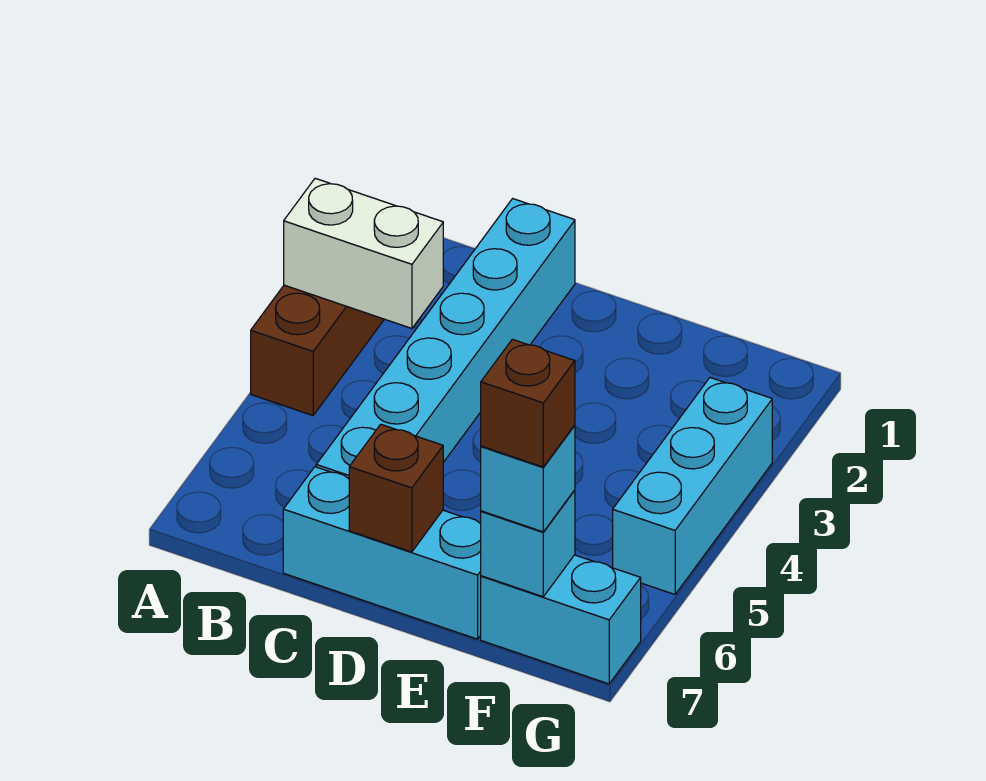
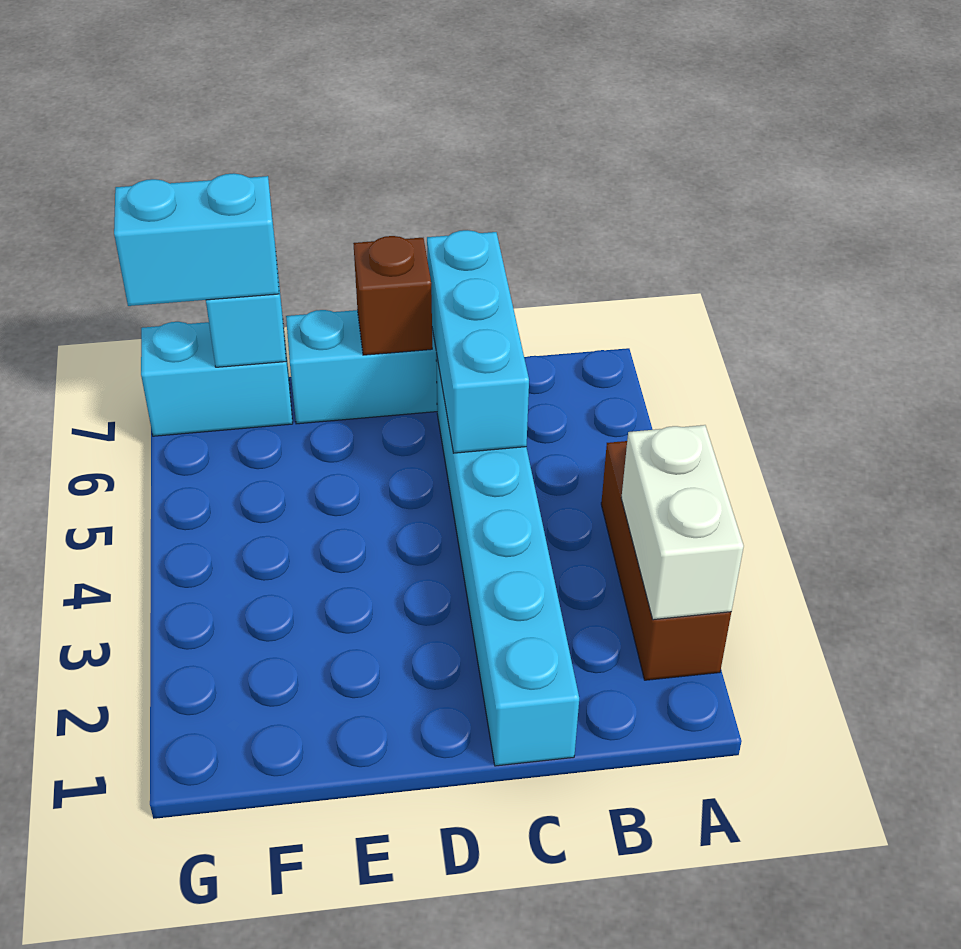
white brick A3:B3 level 2 -> white brick A2:A3 level 2
cyan brick F7 level 3 -> cyan brick F7:G7 level 3
brown brick F7 level 4 -> none
cyan brick G3:G5 level 1 -> cyan brick C5:C7 level 2

